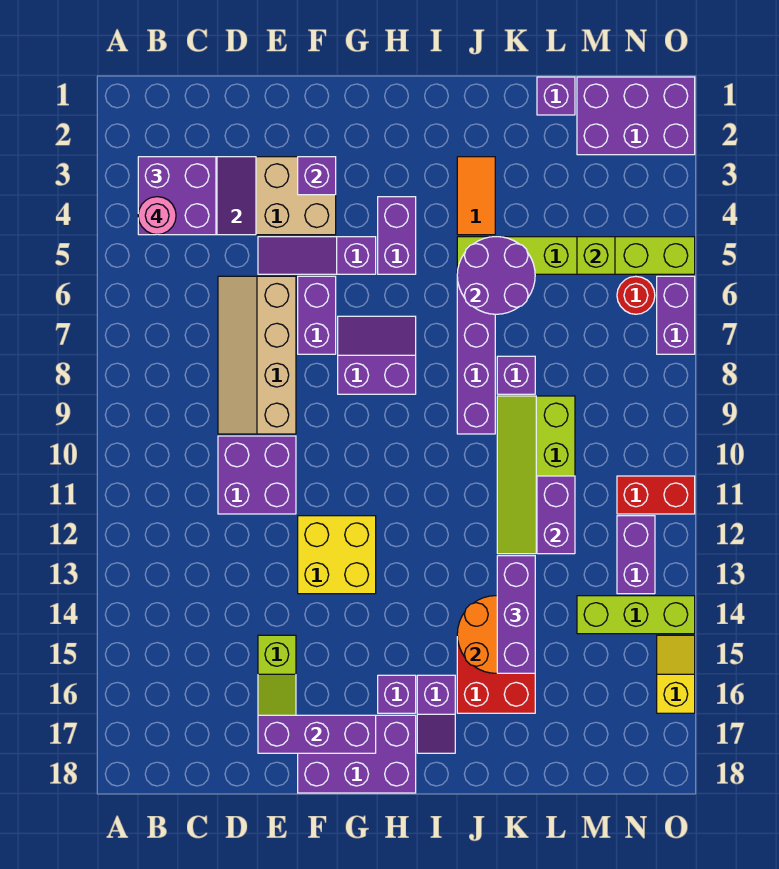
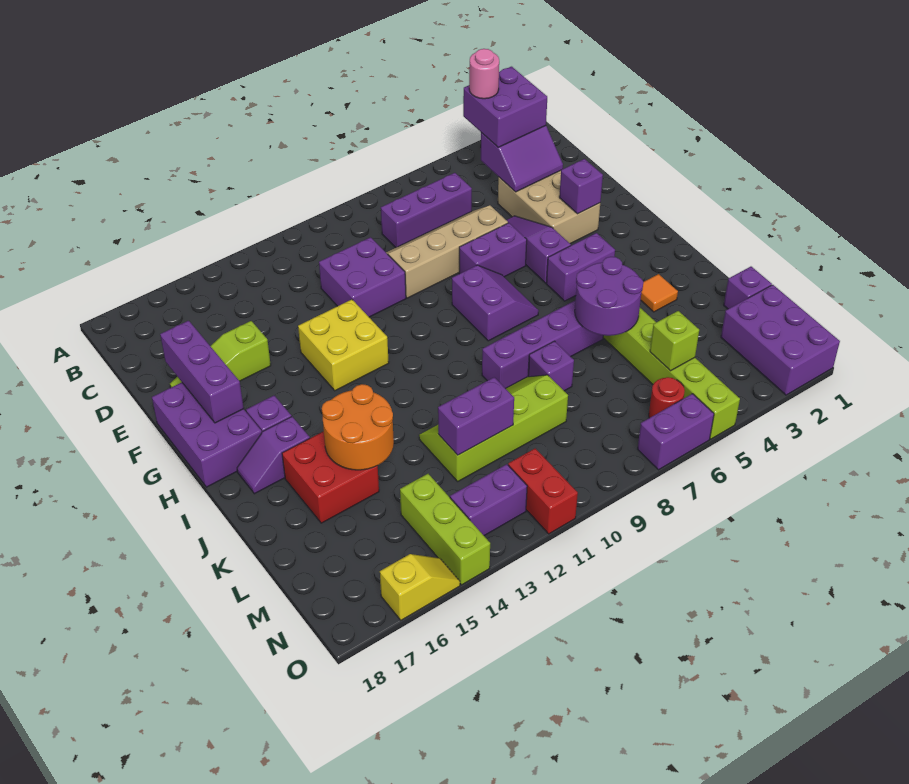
orange tile J3:J4 level 1 -> orange tile J3 level 1
purple brick K13:K15 level 3 -> purple brick C6:C8 level 1

